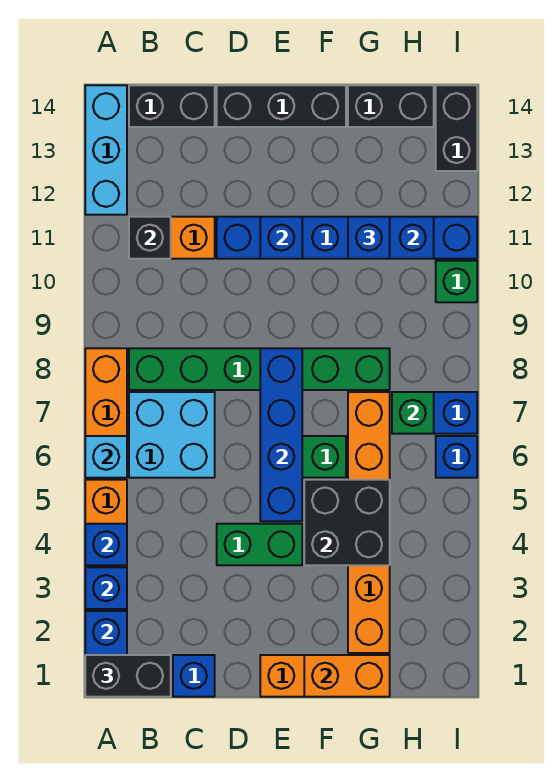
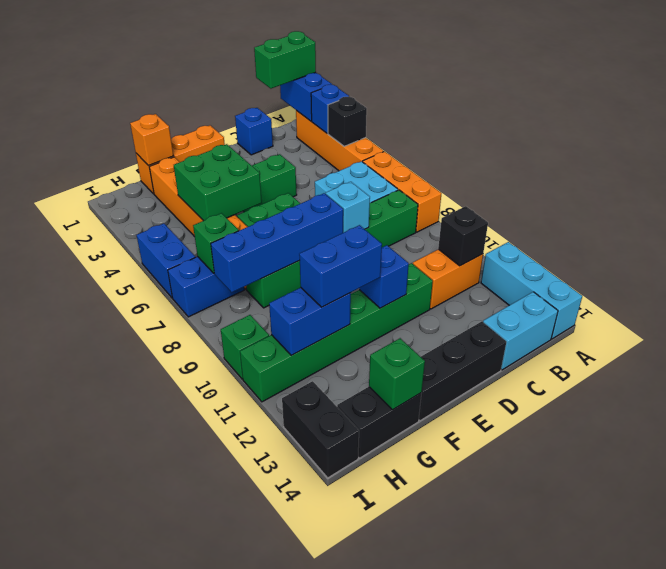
black brick A1:B1 level 3 -> green brick A1:B1 level 3
blue brick A4 level 2 -> black brick A4 level 2
cyan brick A6 level 2 -> cyan brick D8 level 2
black brick B14:C14 level 1 -> cyan brick B14:C14 level 1
blue brick D11:I11 level 1 -> green brick D11:I11 level 1
blue brick E5:E8 level 2 -> blue brick E8:H8 level 2
orange brick F1:G1 level 2 -> orange brick G1 level 2
black brick F4:G5 level 2 -> green brick F4:G5 level 2
blue brick G11 level 3 -> blue brick F11:G11 level 3
none -> green brick G14 level 2
blue brick I6 level 1 -> blue brick I5:I6 level 1

